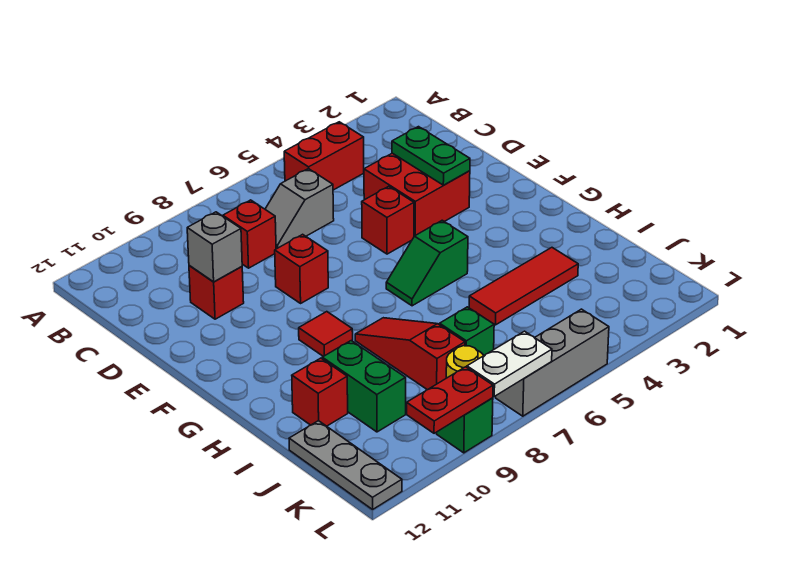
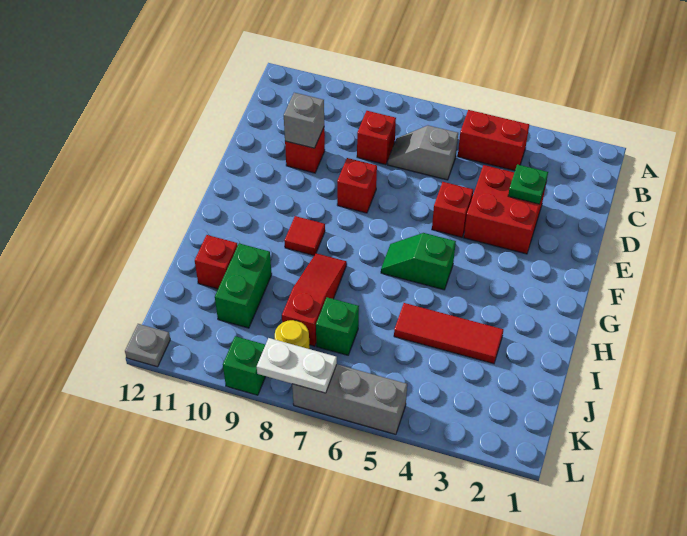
green plate D3:E3 level 2 -> green plate D3 level 2
grey plate J12:L12 level 1 -> grey plate L12 level 1
red plate L9:L10 level 2 -> none

